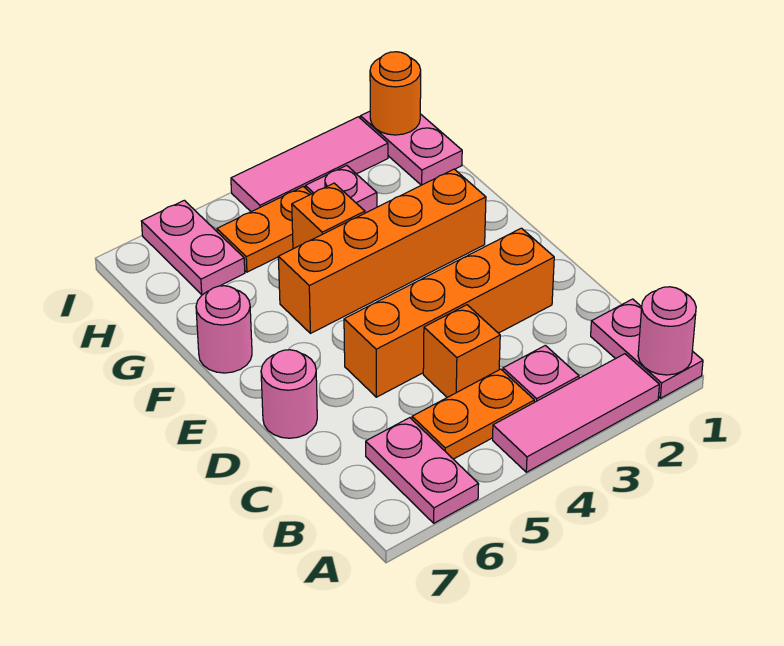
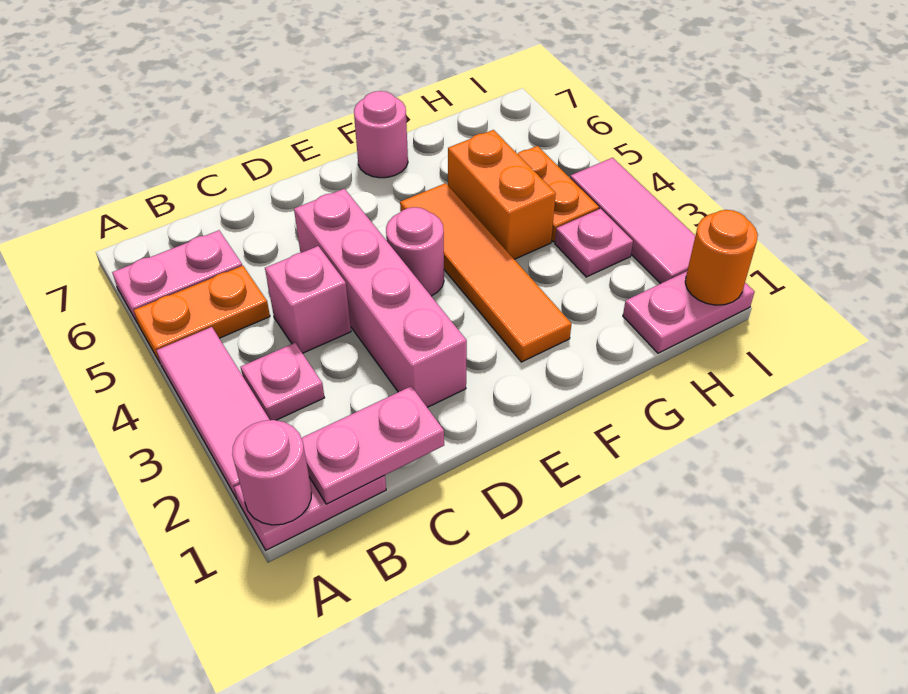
orange plate B4:B5 level 1 -> orange plate A5:B5 level 1
orange brick C4 level 1 -> pink brick C4 level 1
orange brick D2:D5 level 1 -> pink brick D2:D5 level 1
pink round brick D7 level 1 -> pink round brick E4 level 1
orange brick F2:F5 level 1 -> orange tile F2:F5 level 1
orange brick G4 level 1 -> orange brick G4:G5 level 1
pink plate H6:I6 level 1 -> pink plate B1:C1 level 2

